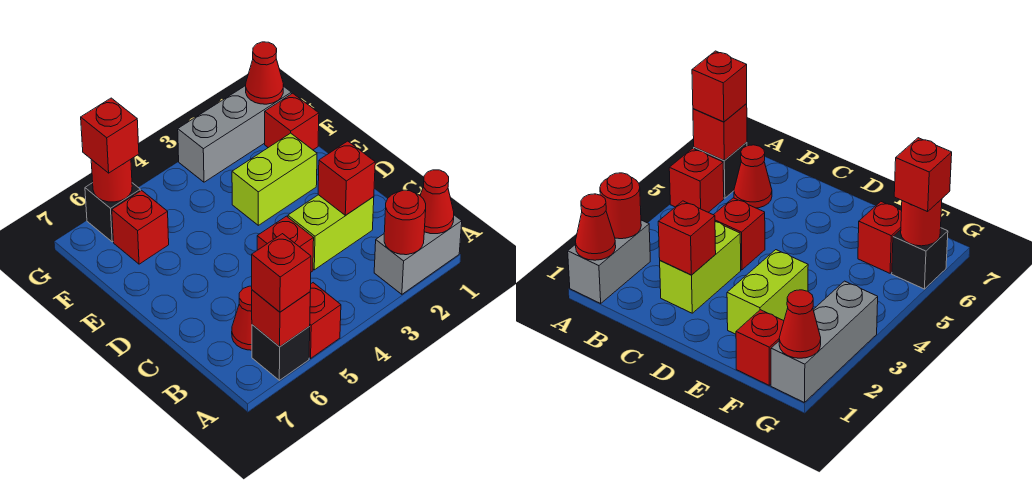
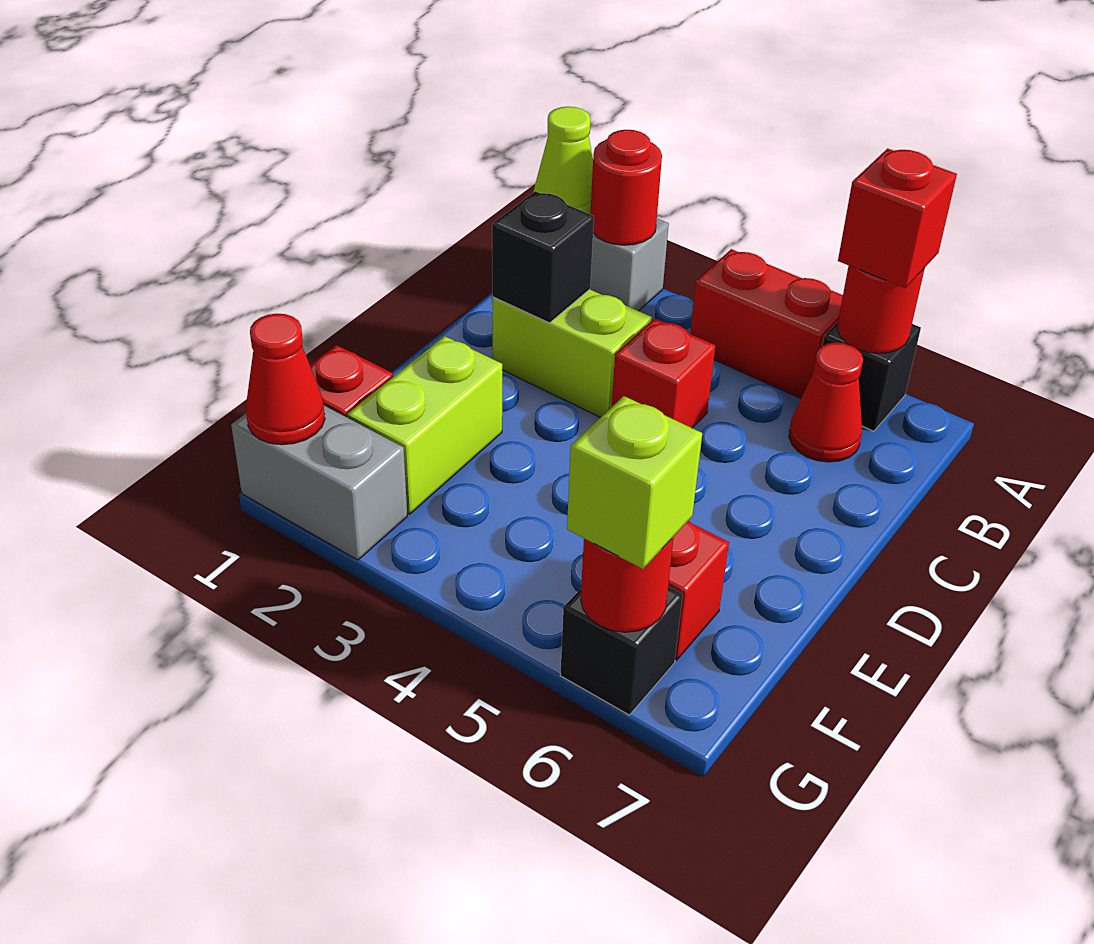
red cone A1 level 2 -> lime cone A1 level 2
red brick A5 level 1 -> red brick A4:A5 level 1
red brick A6 level 2 -> red round brick A6 level 2
red brick C2 level 2 -> black brick C2 level 2
lime brick E2:E3 level 1 -> lime brick E2:F2 level 1
grey brick G1:G3 level 1 -> grey brick G1:G2 level 1
red brick G6 level 3 -> lime brick G6 level 3

